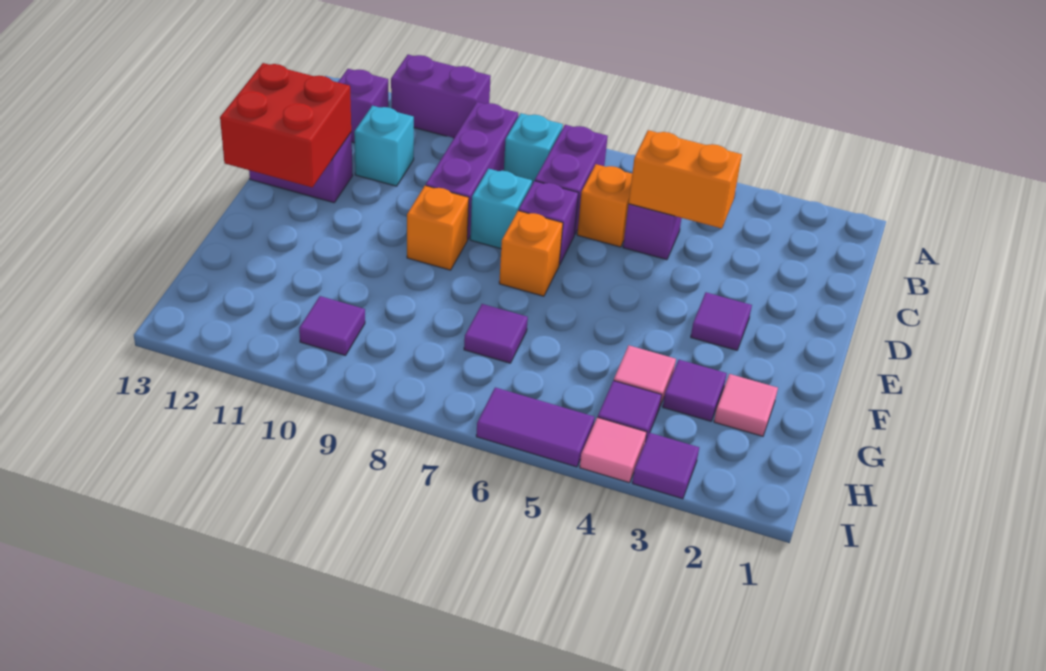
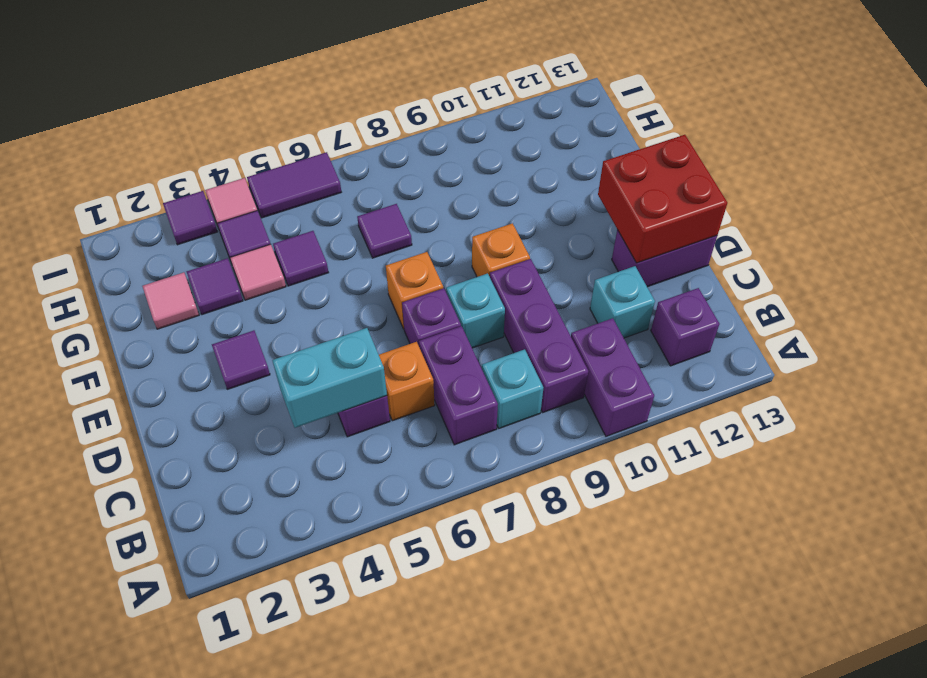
purple brick A10:A11 level 1 -> purple brick A10:B10 level 1
orange brick C4:C5 level 2 -> cyan brick C4:C5 level 2
purple tile H10 level 1 -> purple tile G5 level 1

